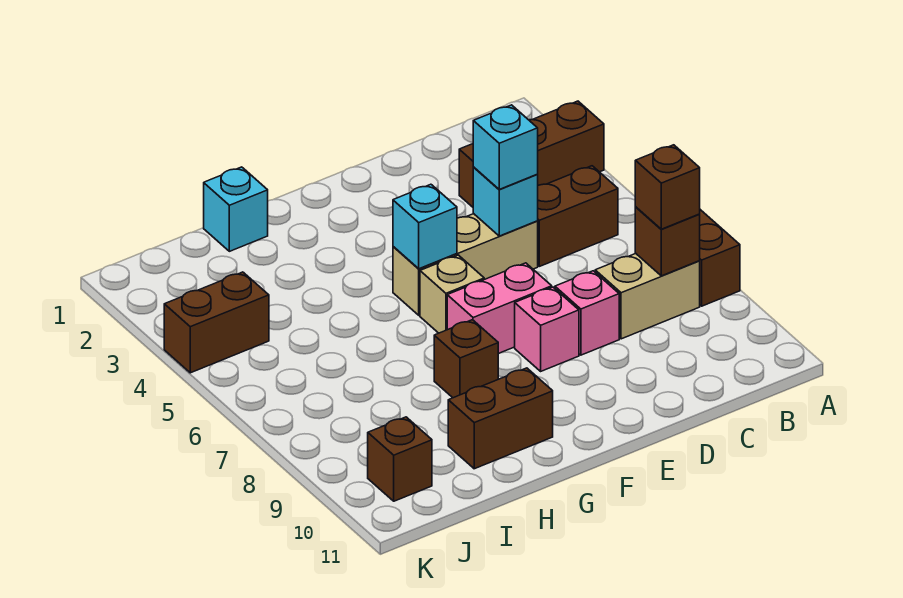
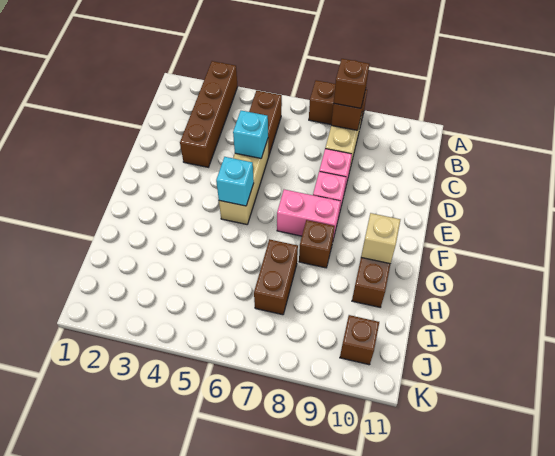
brown brick A3:C3 level 1 -> brown brick A3:D3 level 1
cyan brick D5 level 3 -> none
pink brick E7:F7 level 1 -> pink brick F7:F8 level 1
tan brick F6 level 1 -> tan brick G10 level 2
cyan brick H1 level 1 -> none
brown brick J4:K4 level 1 -> brown brick H7:I7 level 1

